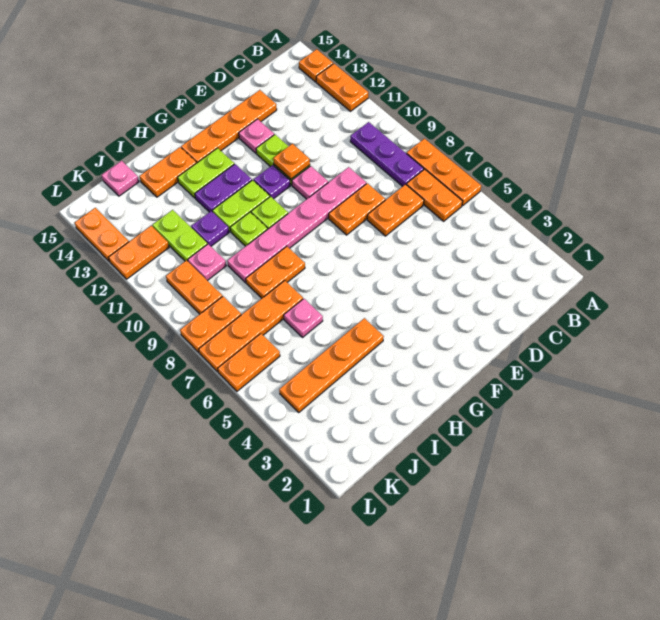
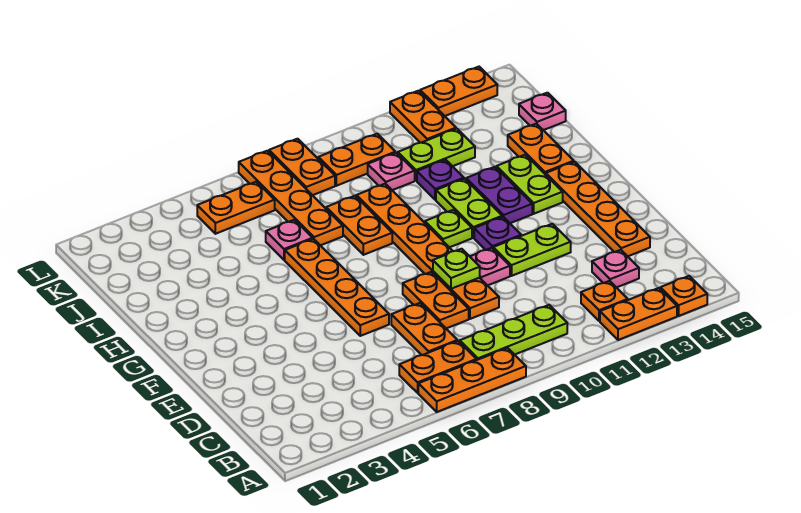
purple plate B8:B10 level 1 -> lime plate B8:B10 level 1
pink plate D9:I9 level 1 -> orange plate D9:I9 level 1
orange plate E11 level 2 -> orange plate B12 level 1
pink plate E13 level 1 -> pink plate C13 level 1
orange plate H4:K4 level 1 -> orange plate E6:H6 level 1
lime plate H10 level 1 -> lime plate E9 level 2
orange plate K6:L6 level 1 -> orange plate K5:K6 level 1

